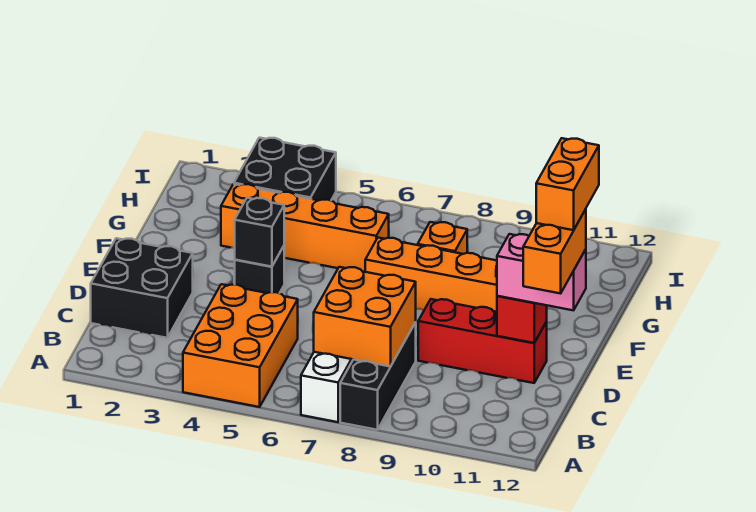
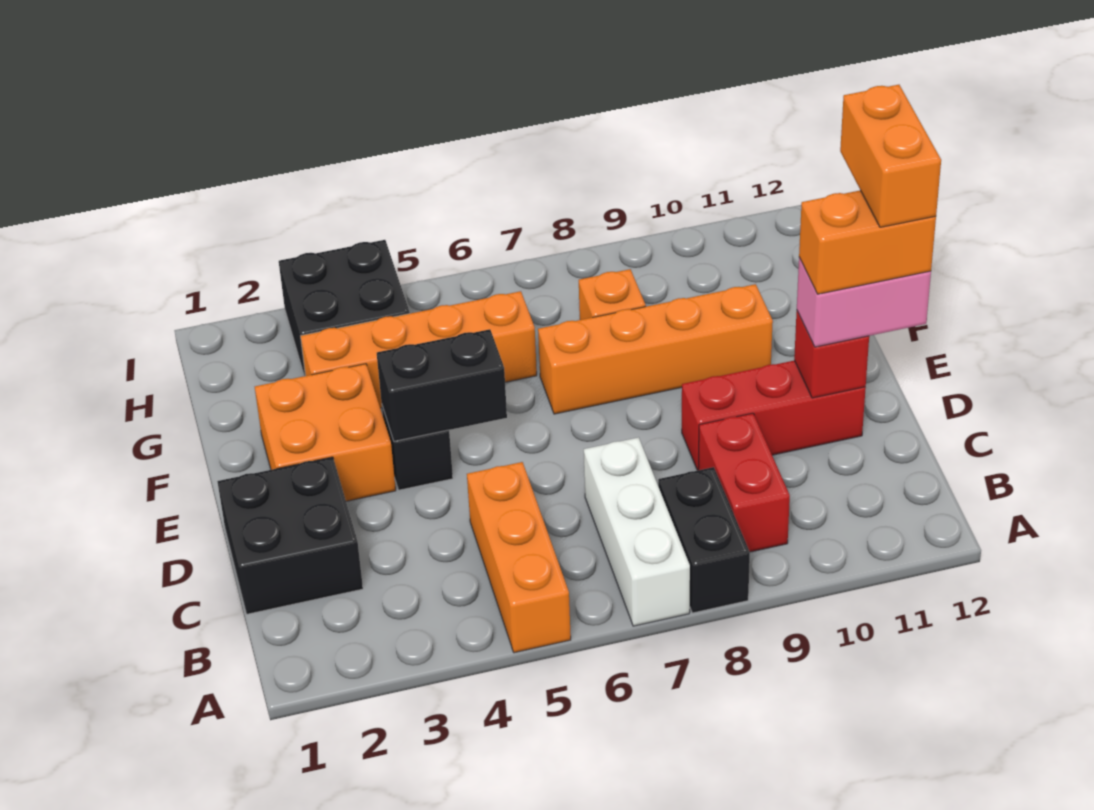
orange brick A4:C5 level 1 -> orange brick A5:C5 level 1
black brick A8:C8 level 1 -> black brick A8:B8 level 1
orange brick B7:C8 level 2 -> orange brick E2:F3 level 1
none -> red brick B9:C9 level 1
orange brick C12:D12 level 4 -> orange brick D11:D12 level 4
black brick E4 level 2 -> black brick E4:E5 level 2

